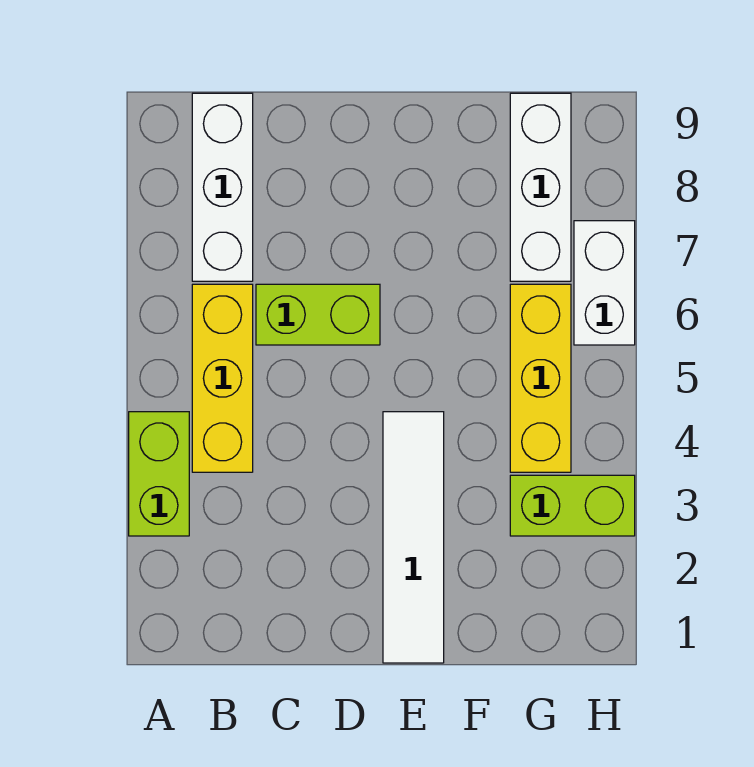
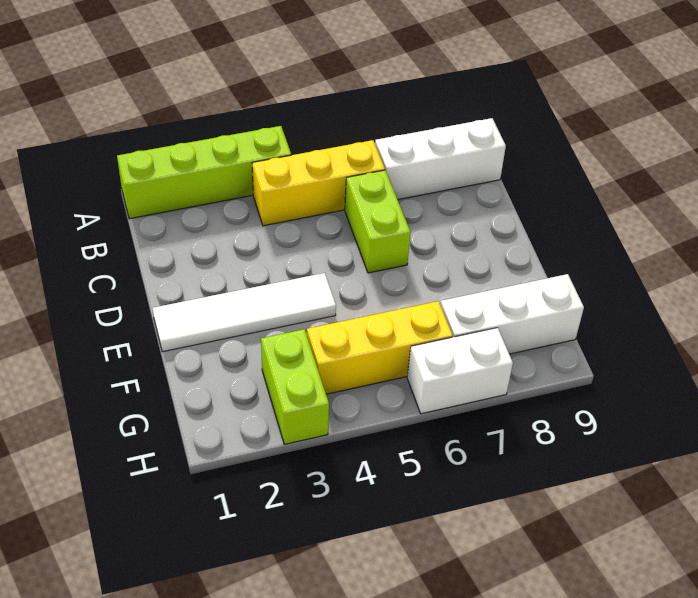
lime brick A3:A4 level 1 -> lime brick A1:A4 level 1

